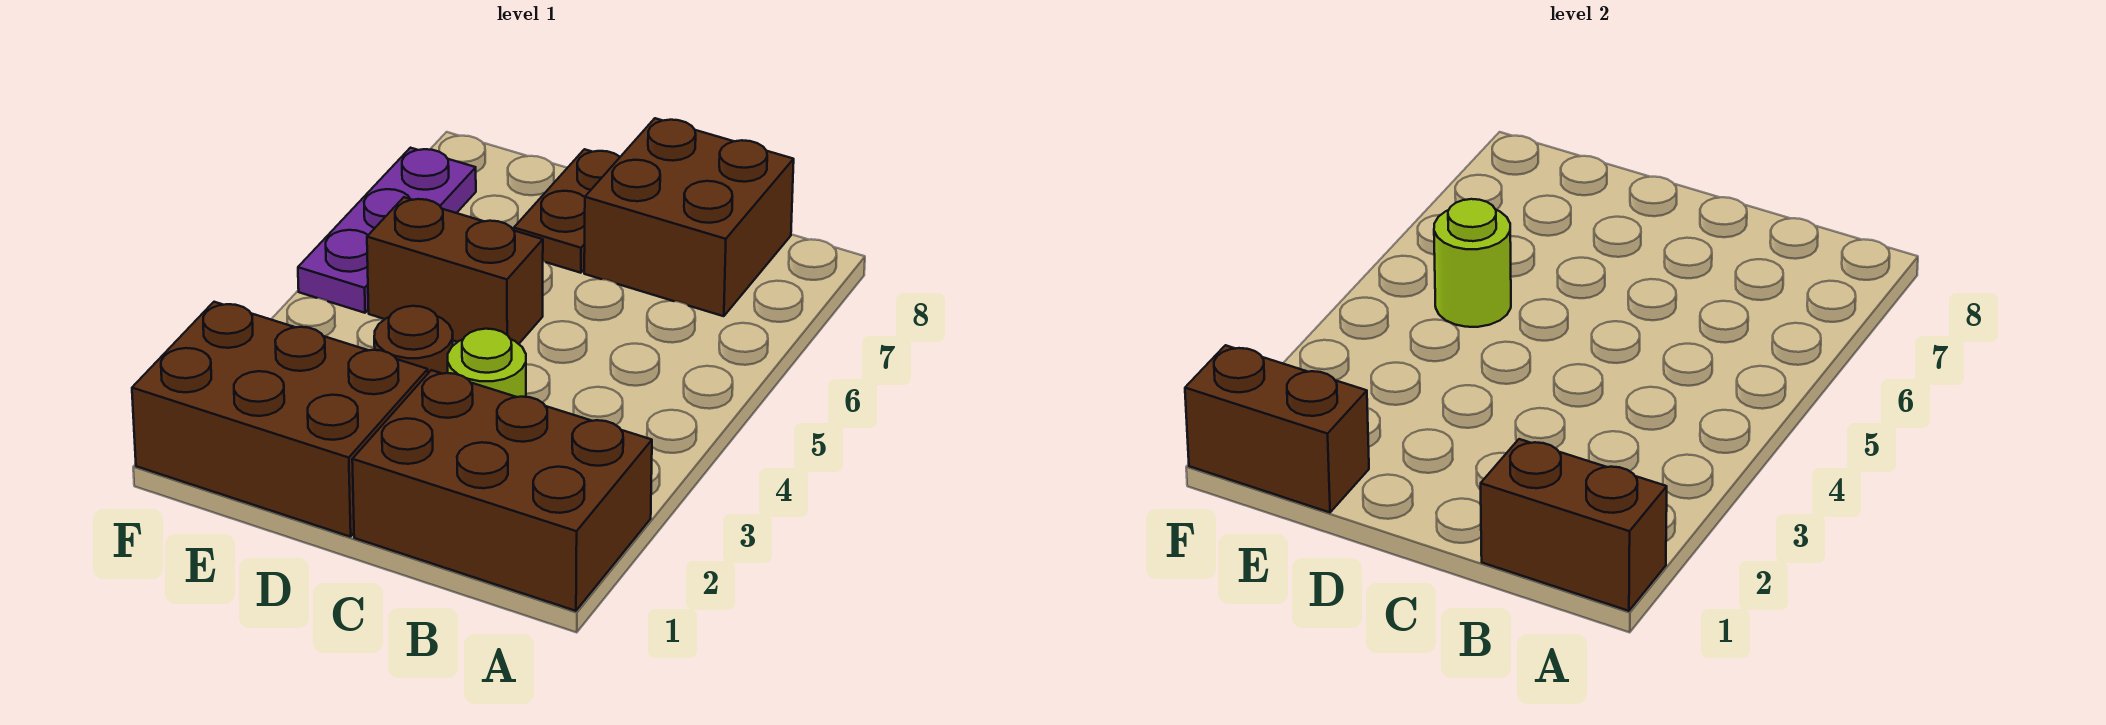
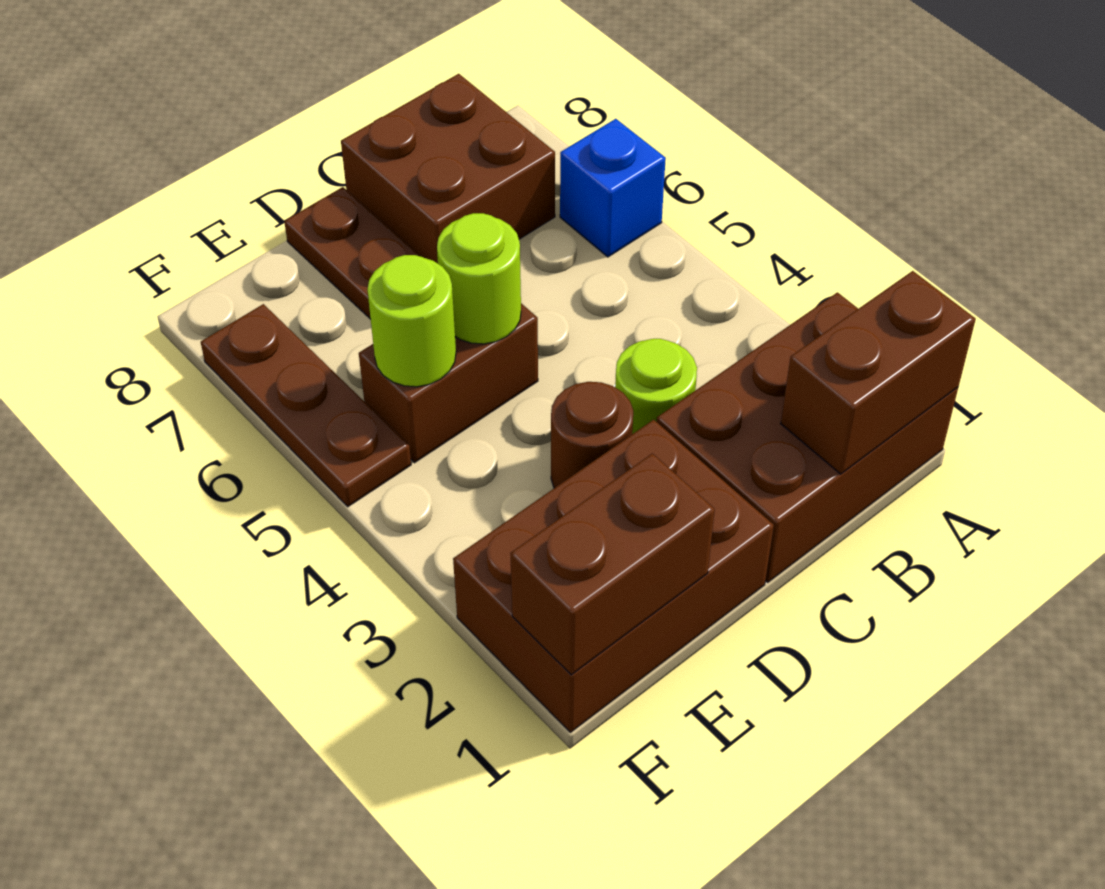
none -> blue brick A6 level 1
none -> lime round brick D5 level 2
purple plate F5:F7 level 1 -> brown plate F5:F7 level 1

